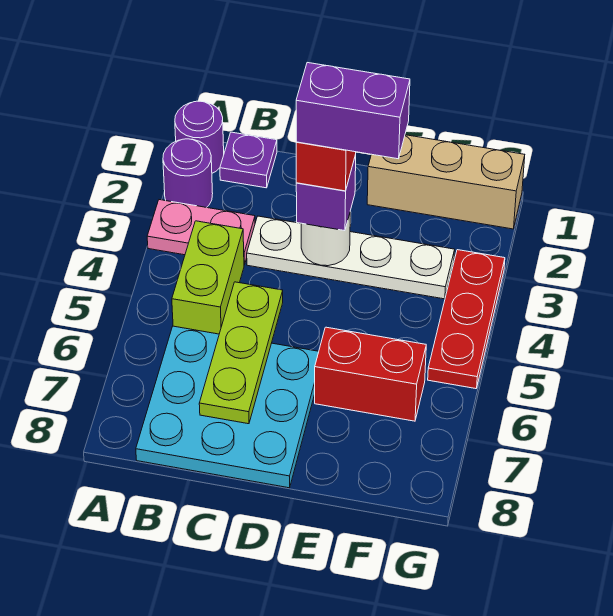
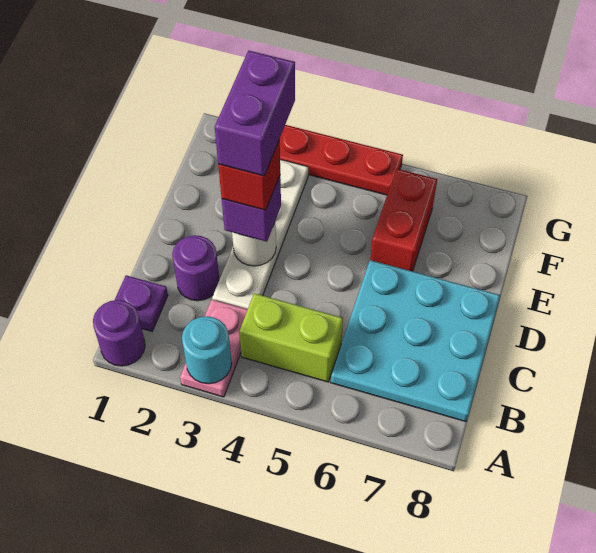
purple round brick A2 level 1 -> purple round brick C2 level 1
none -> cyan round brick A3 level 2
lime plate C5:C7 level 2 -> none
tan brick E1:G1 level 1 -> none

